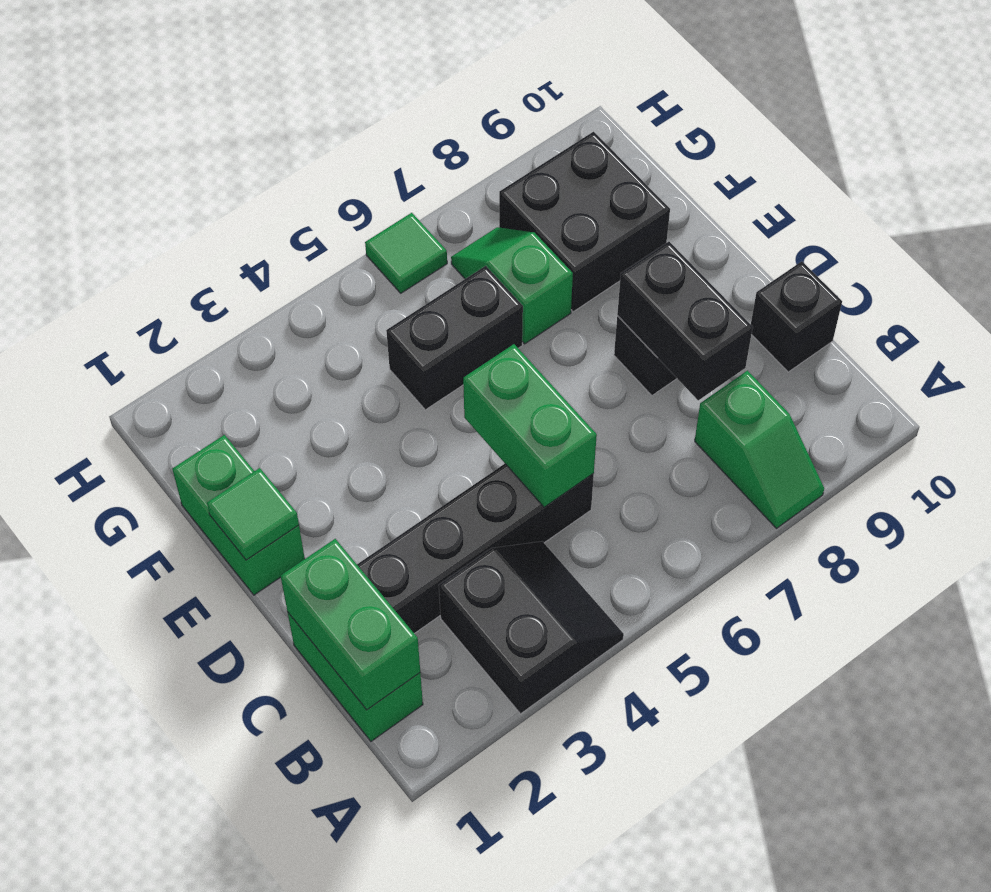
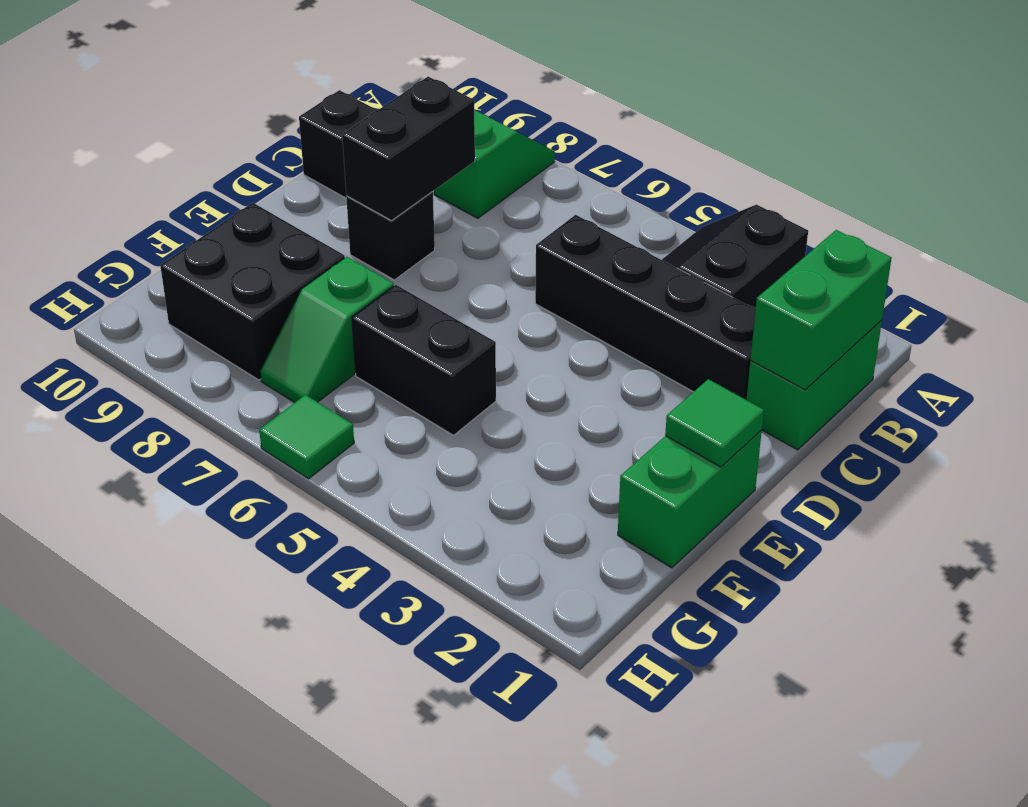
green brick C5:D5 level 2 -> none

